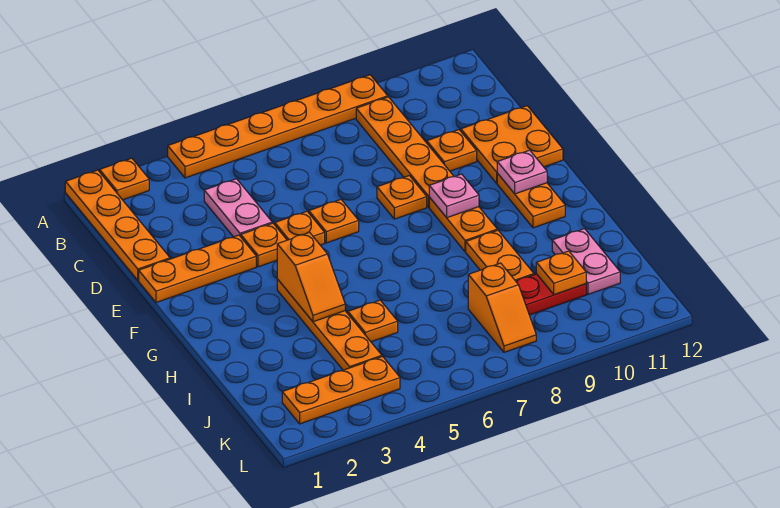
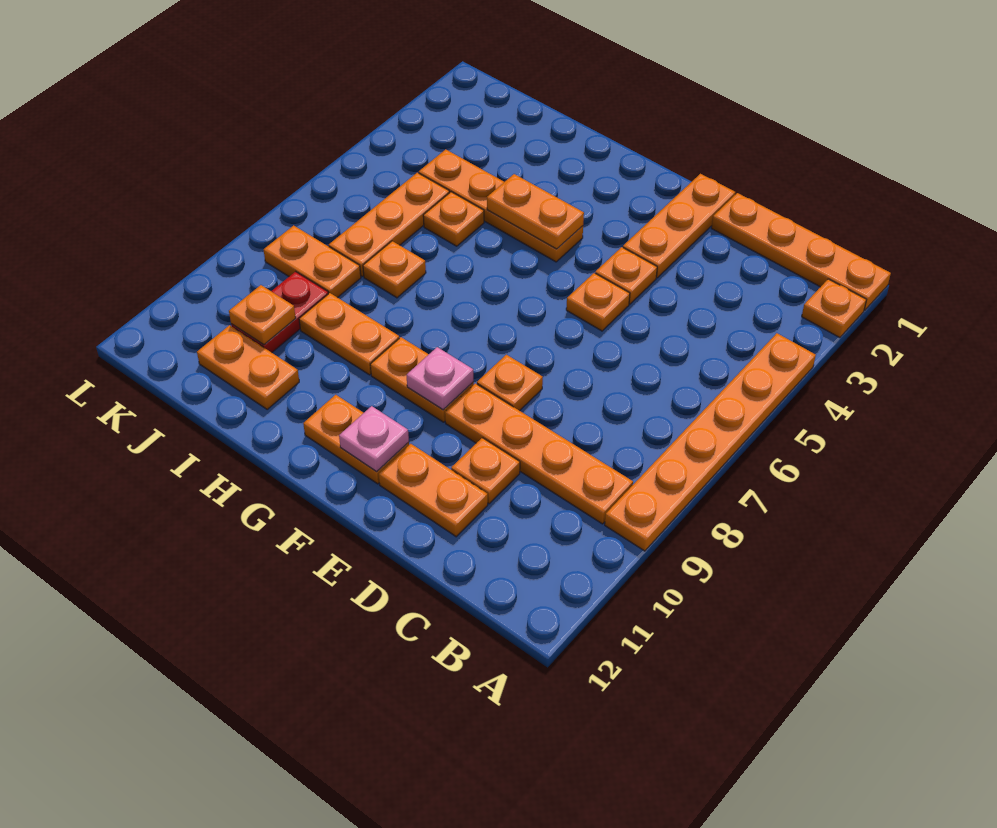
pink plate C4:D4 level 1 -> none
orange plate D11:E12 level 1 -> orange plate D11:E11 level 1
orange plate E6 level 1 -> orange plate I7 level 1
orange slope G4:H4 level 2 top G -> orange plate G4:H4 level 2
pink plate I11:J11 level 1 -> orange plate I11:J11 level 1
orange slope J8:K8 level 1 top J -> orange plate J8:K8 level 1
orange plate K2:K4 level 1 -> orange plate J5:J7 level 1

